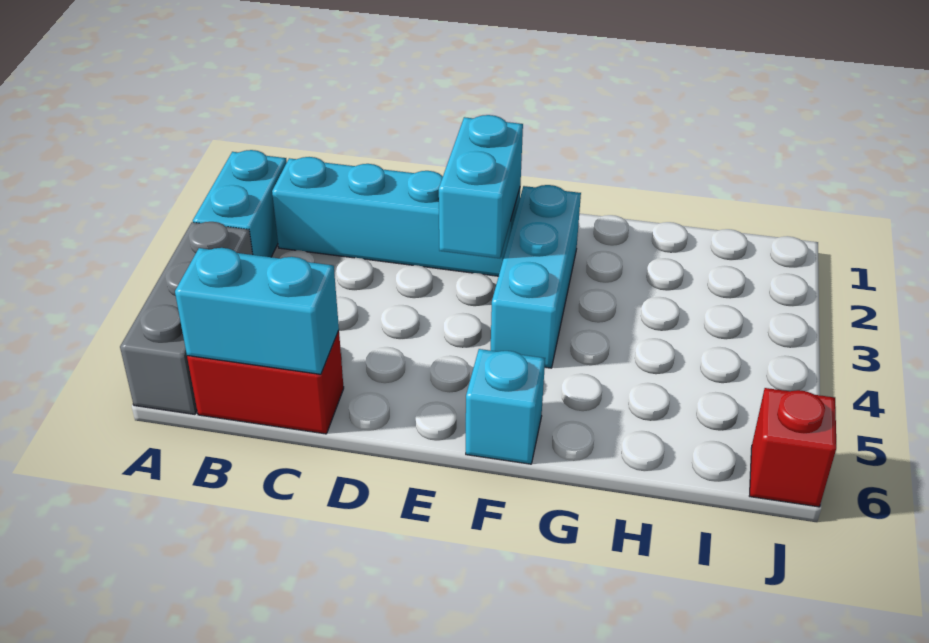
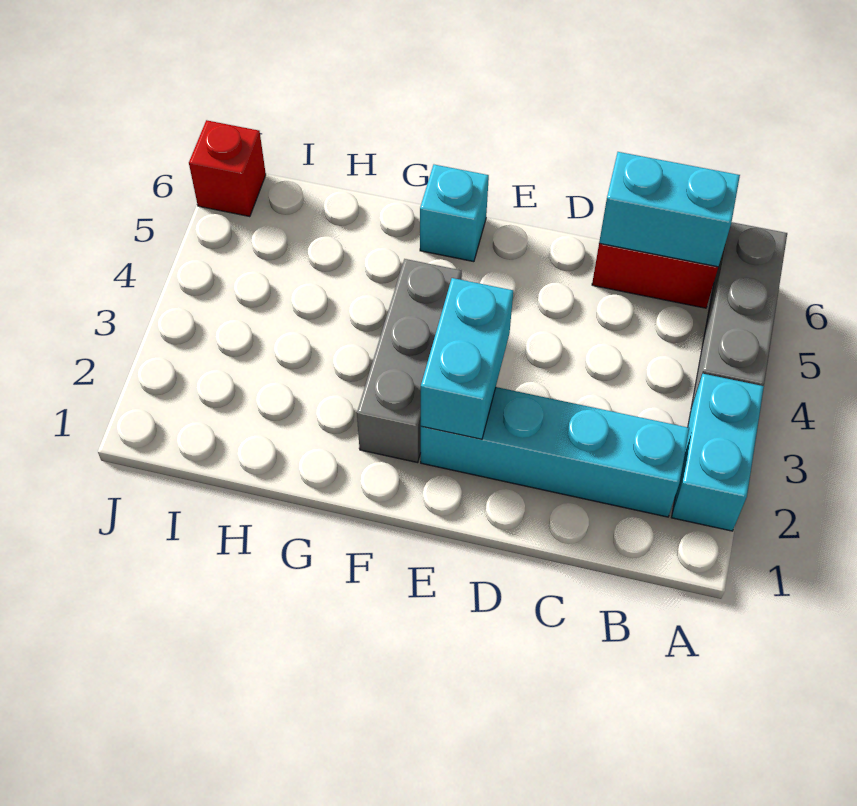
cyan brick F2:F4 level 1 -> grey brick F2:F4 level 1

